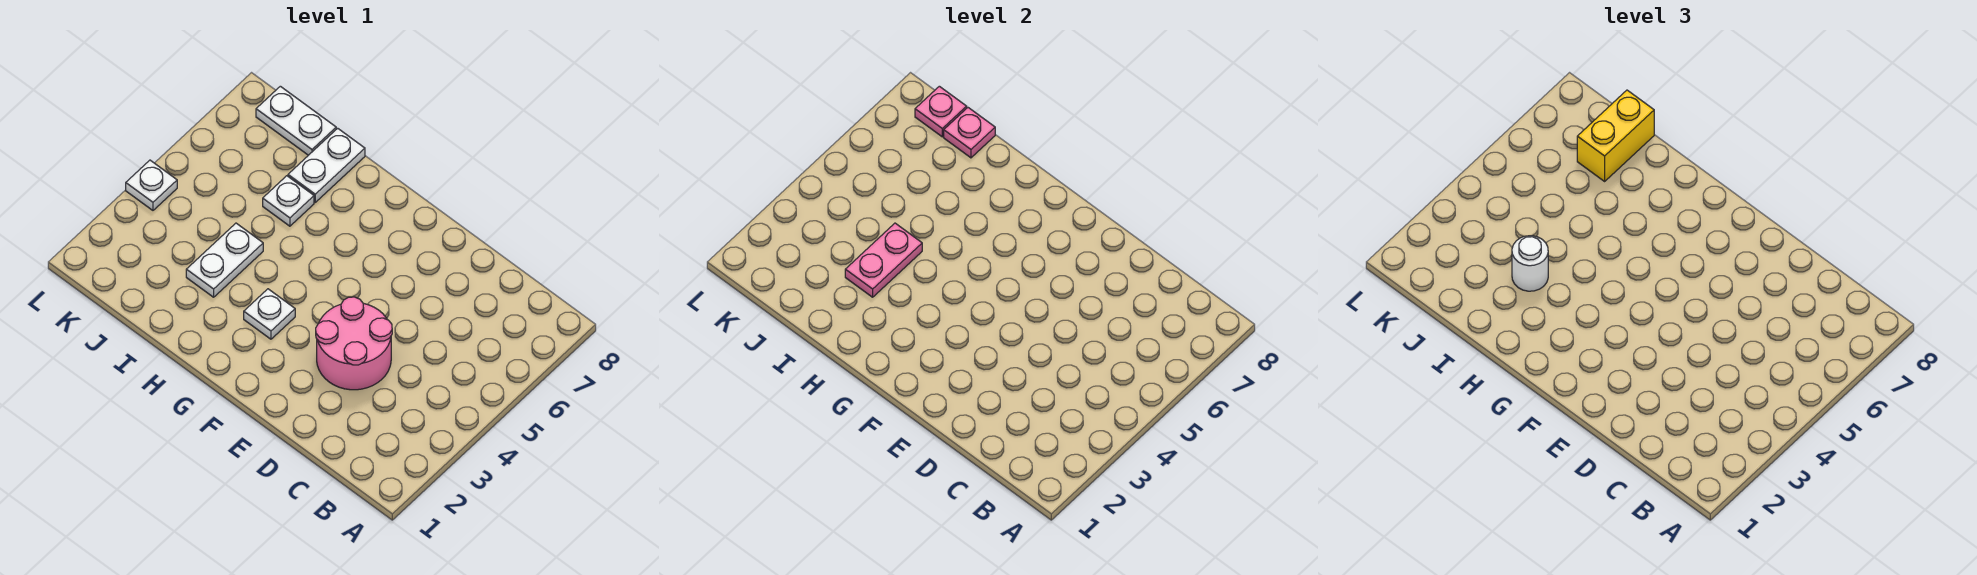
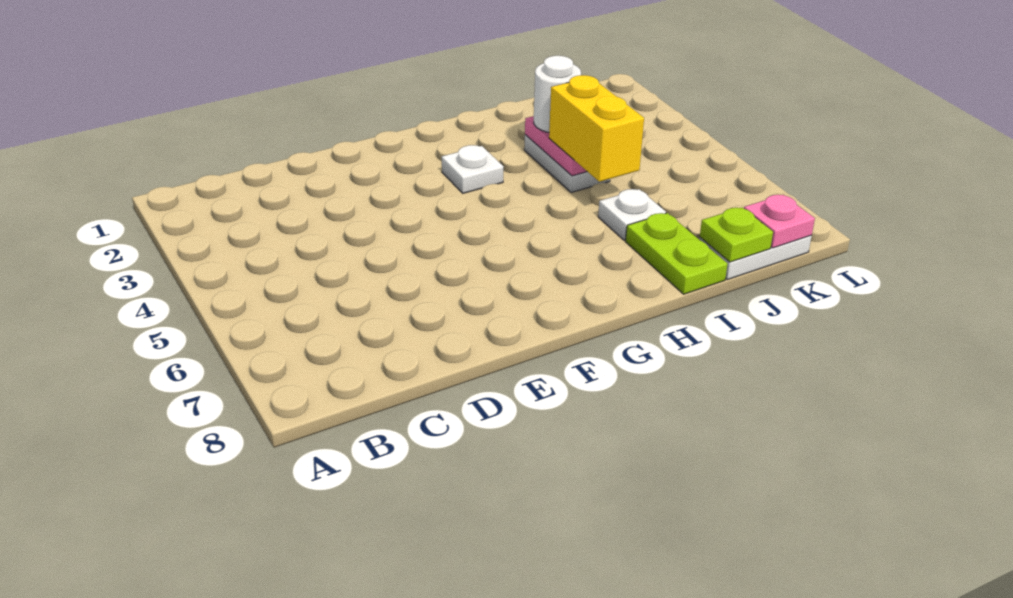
pink round brick D3:E4 level 1 -> none
white plate I7:I8 level 1 -> lime plate I7:I8 level 1
yellow brick J7:J8 level 3 -> yellow brick I4:I5 level 3
pink plate J8 level 2 -> lime plate J8 level 2
white plate L4 level 1 -> none

